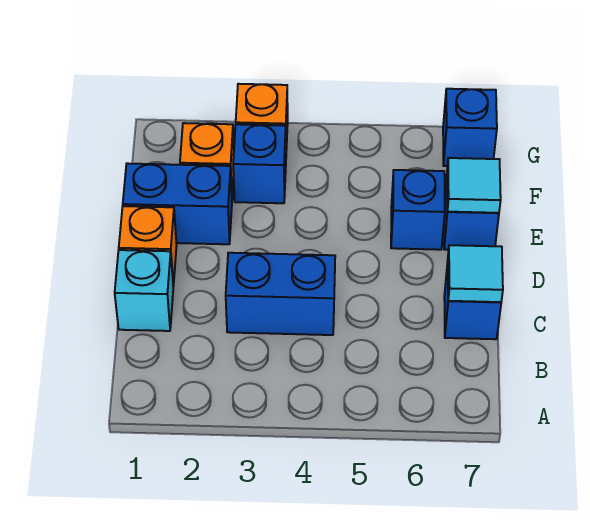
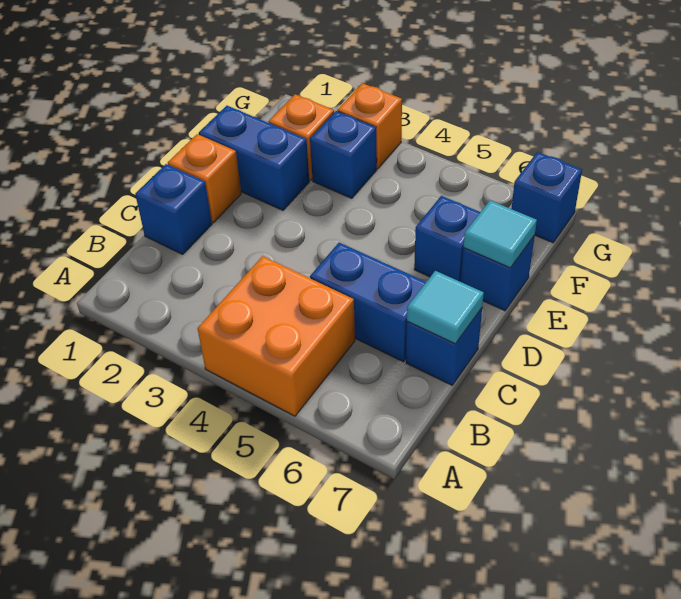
none -> orange brick A4:B5 level 1
cyan brick C1 level 1 -> blue brick C1 level 1
blue brick C3:C4 level 1 -> blue brick C5:C6 level 1

